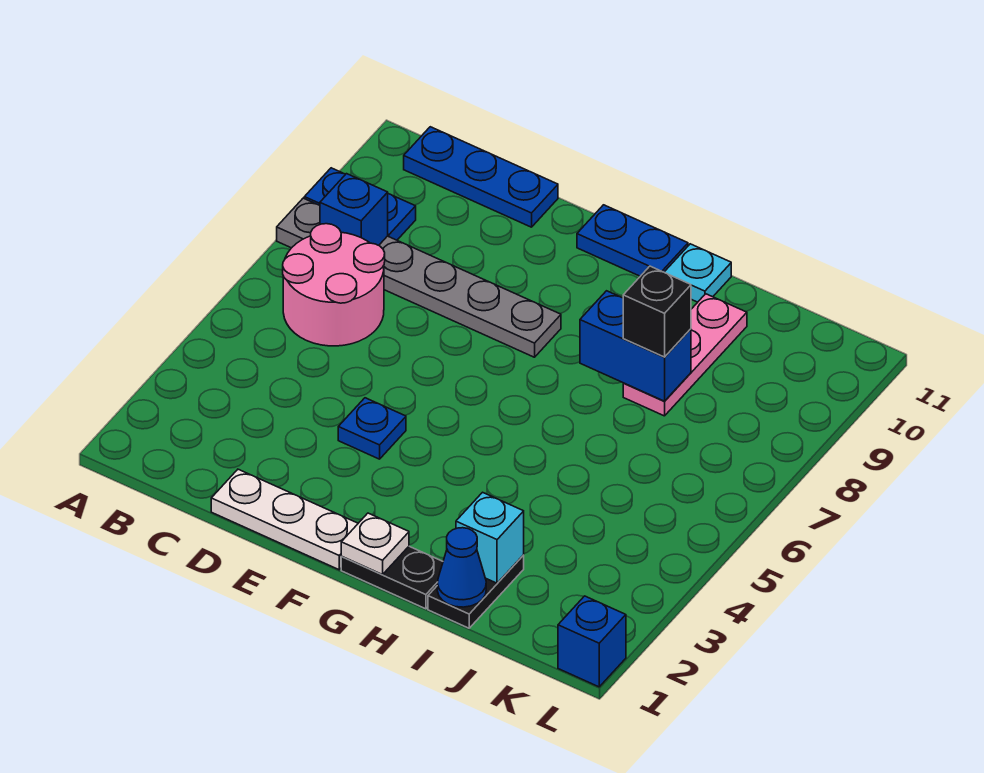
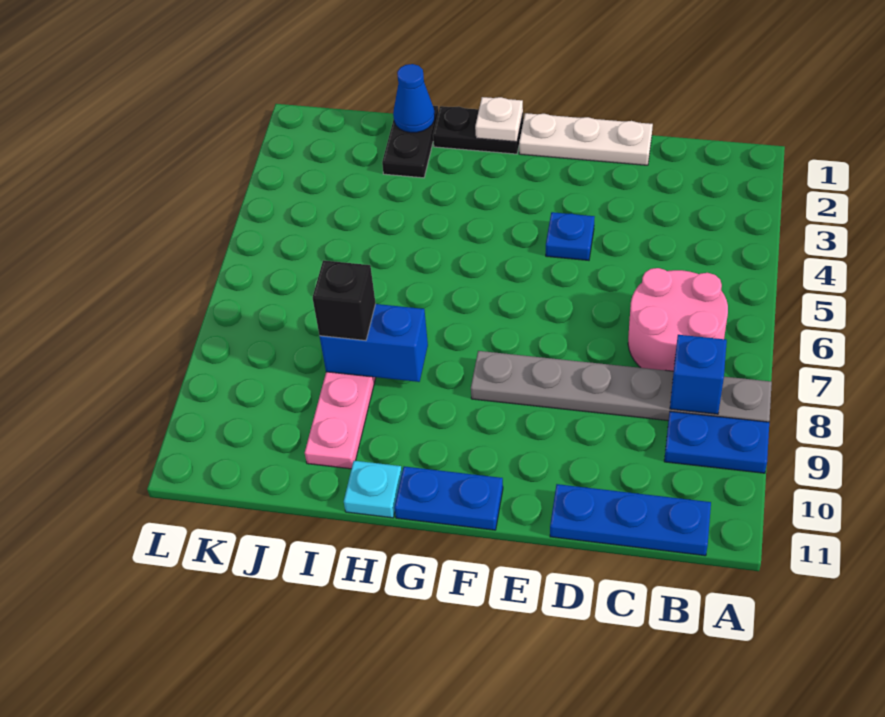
cyan brick I2 level 2 -> none
blue brick L1 level 1 -> none

